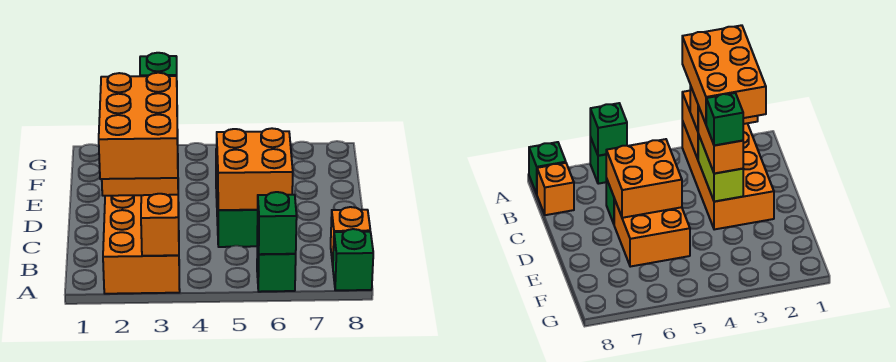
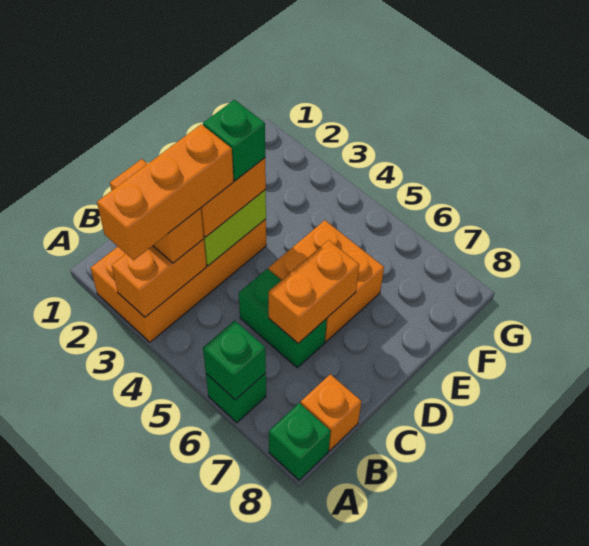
orange brick A2:C3 level 4 -> orange brick A3:C3 level 4
orange brick C5:D6 level 2 -> orange brick C6:D6 level 2

